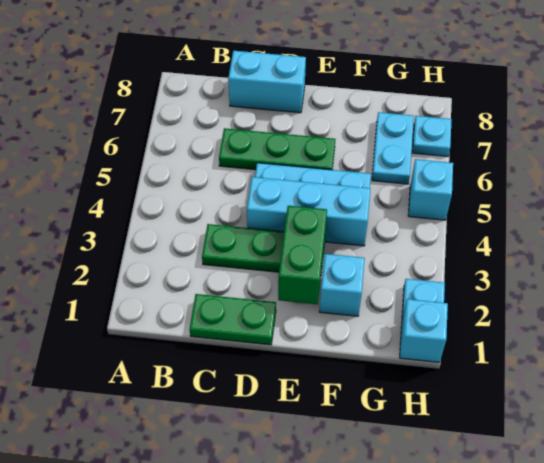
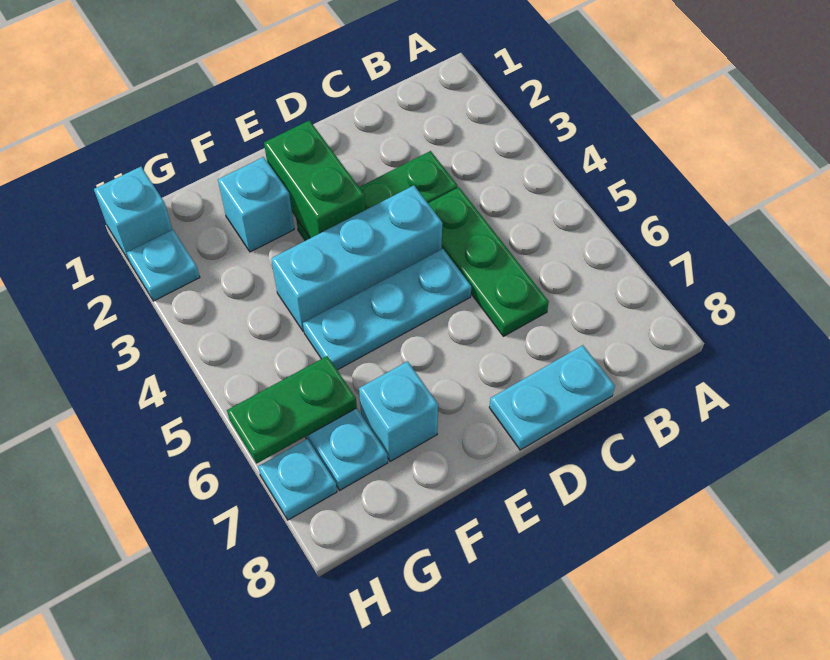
green plate C1:D1 level 1 -> green plate G6:H6 level 2
green plate C6:E6 level 1 -> green plate C4:C6 level 1
cyan brick C8:D8 level 1 -> cyan plate C8:D8 level 1
cyan brick H5 level 1 -> cyan brick F7 level 1

